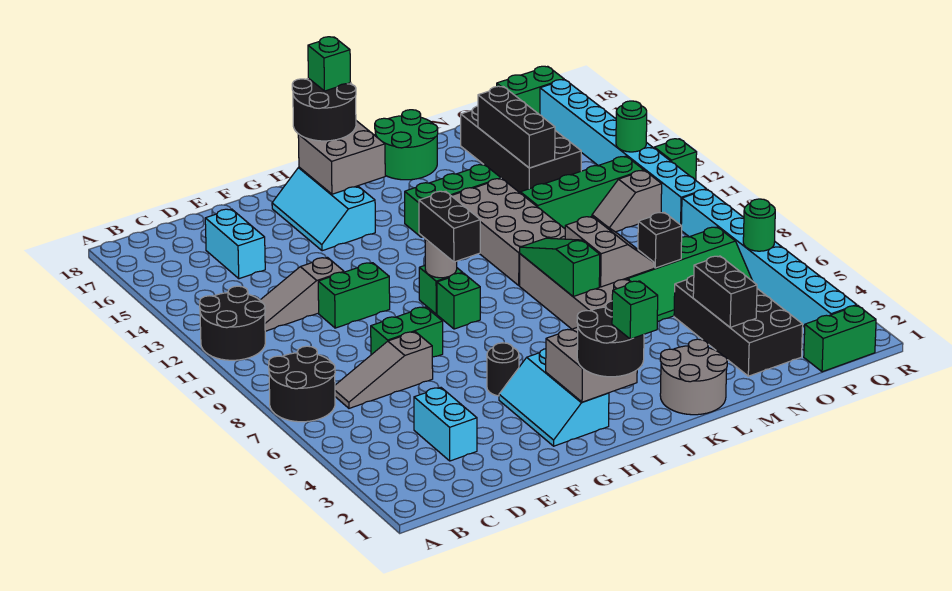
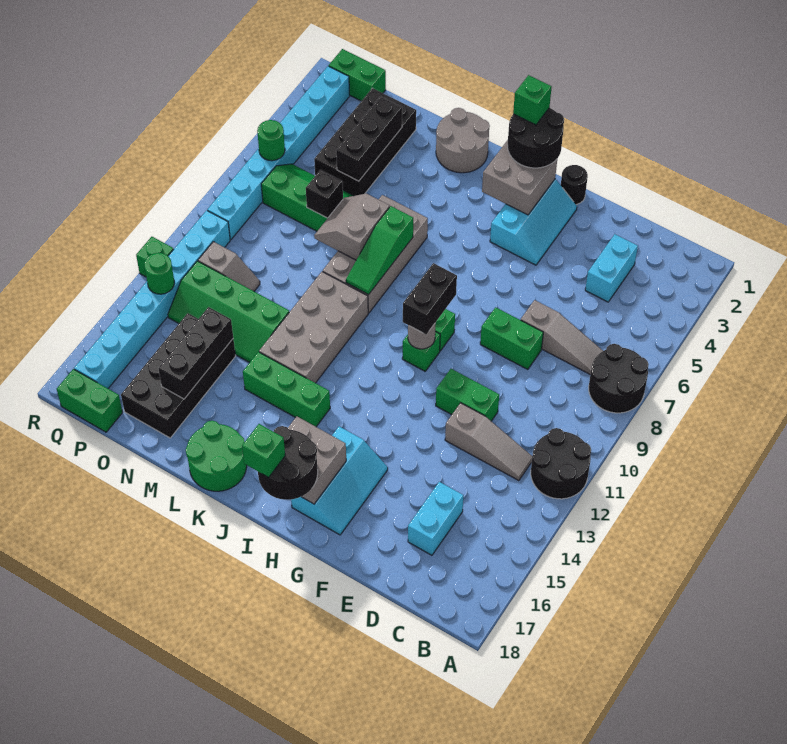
black round brick G5 level 1 -> black round brick G1 level 1
black brick N3:N4 level 2 -> black brick N3:N5 level 2

